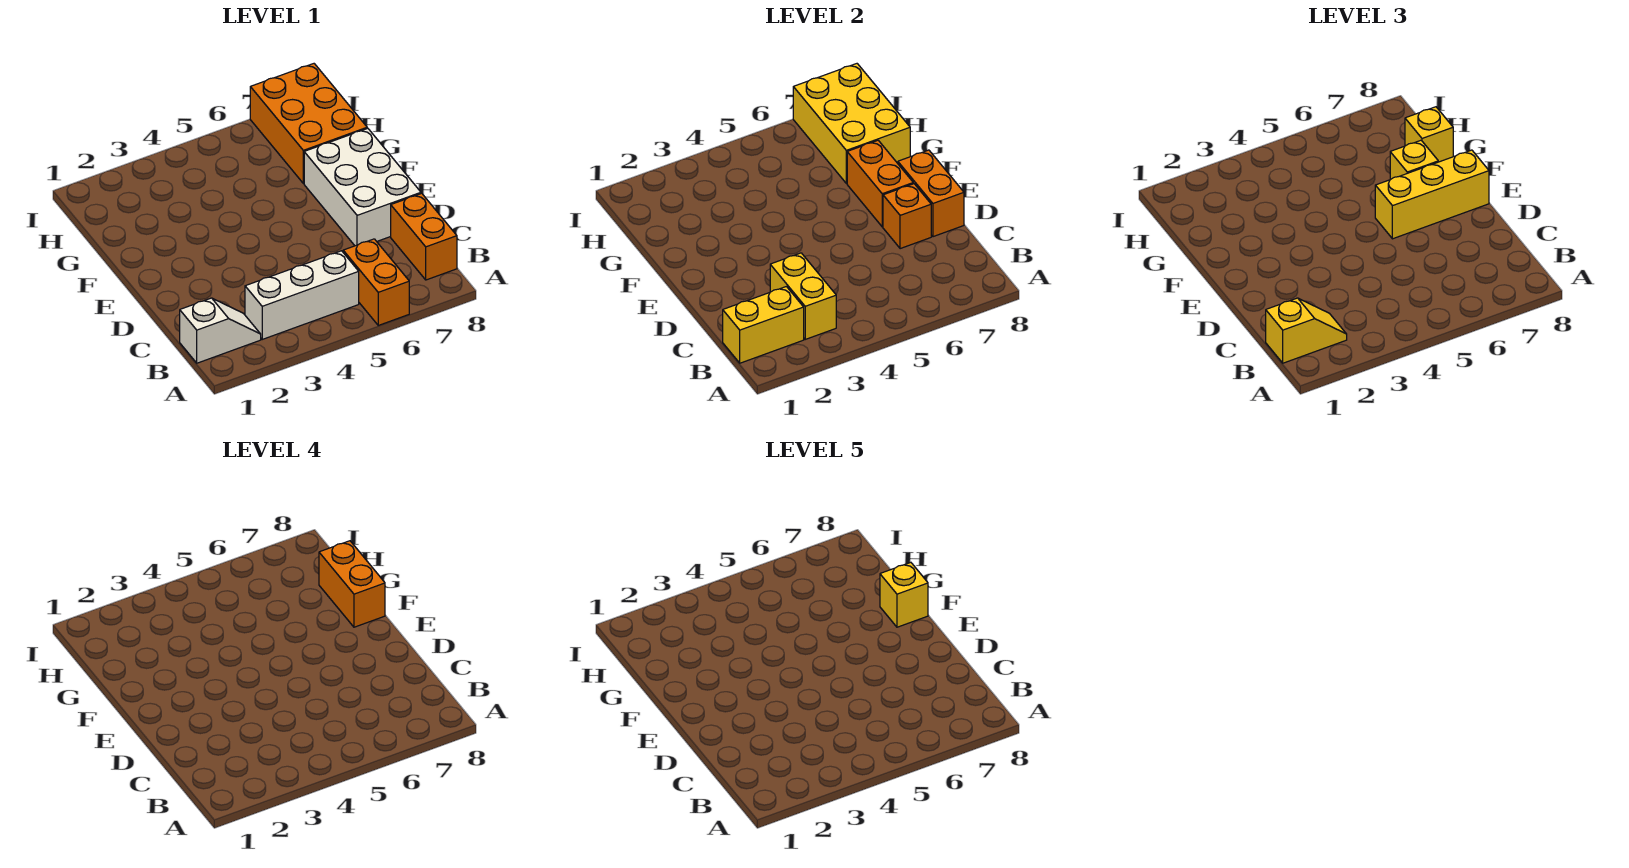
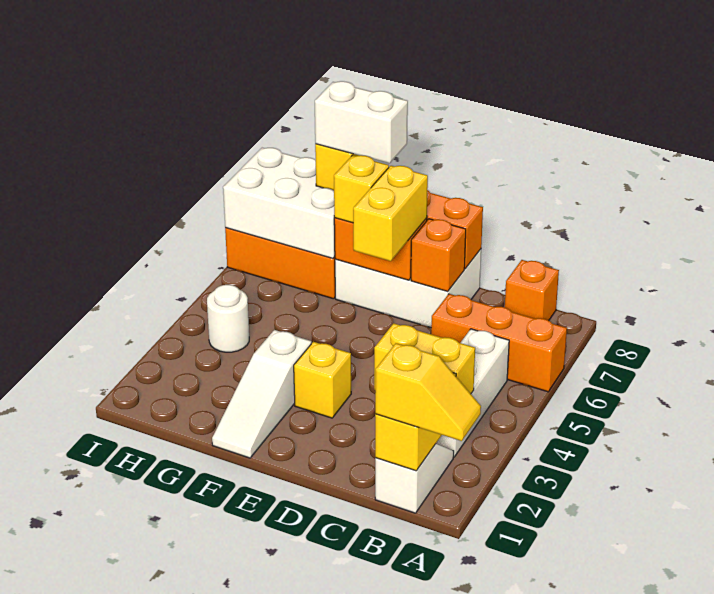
orange brick A6:B6 level 1 -> orange brick A6:C6 level 1
yellow slope B1:B2 level 3 top 1 -> yellow slope A1:B1 level 3 top B
orange brick B8:C8 level 1 -> orange brick B8 level 1
yellow brick E6:E8 level 3 -> yellow brick E6:E7 level 3
none -> white slope F1:F3 level 1 top 3
orange brick F8:G8 level 4 -> white brick F8:G8 level 4
yellow brick F8 level 5 -> yellow brick E3 level 1
yellow brick G7:I8 level 2 -> white brick G7:I8 level 2
none -> white round brick H4 level 1

